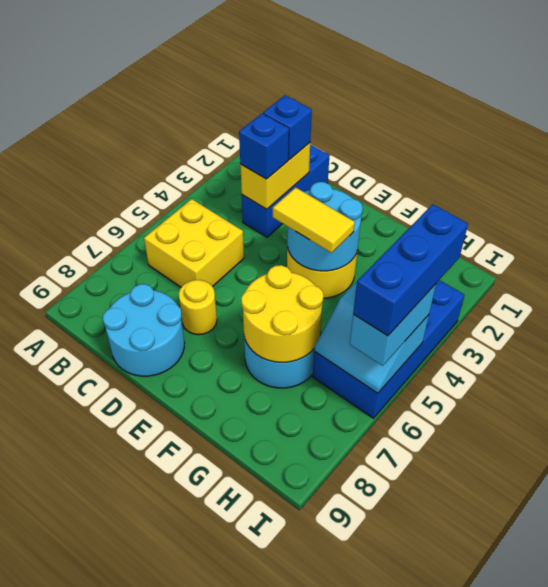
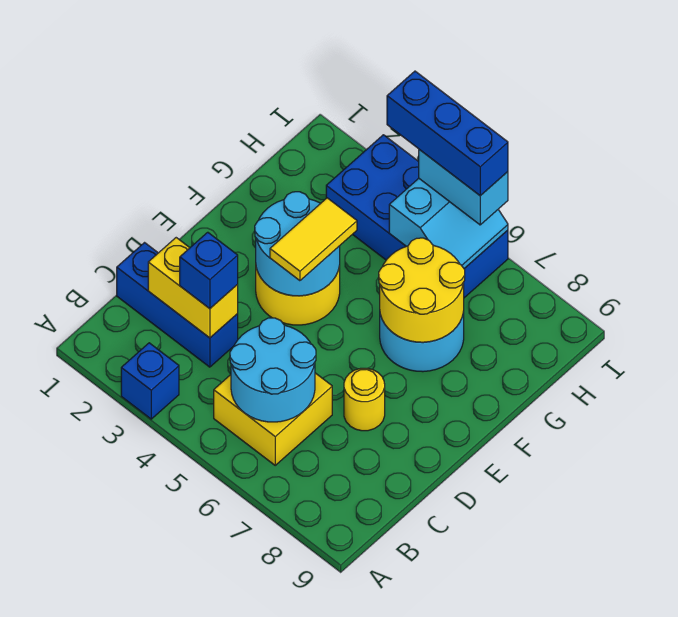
blue brick C2 level 3 -> blue brick A3 level 1
cyan round brick C8:D9 level 1 -> cyan round brick B5:C6 level 2

